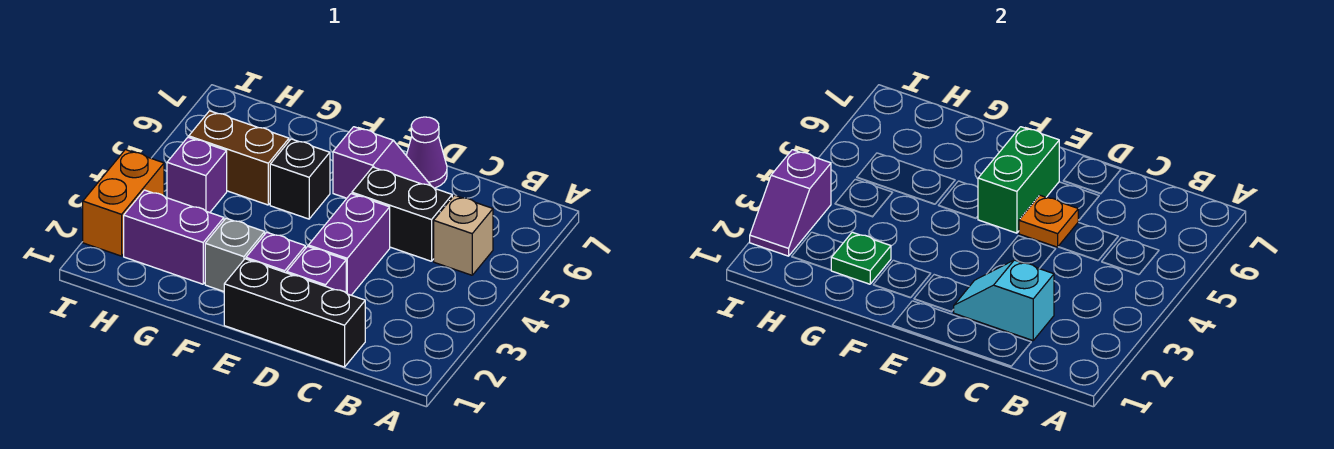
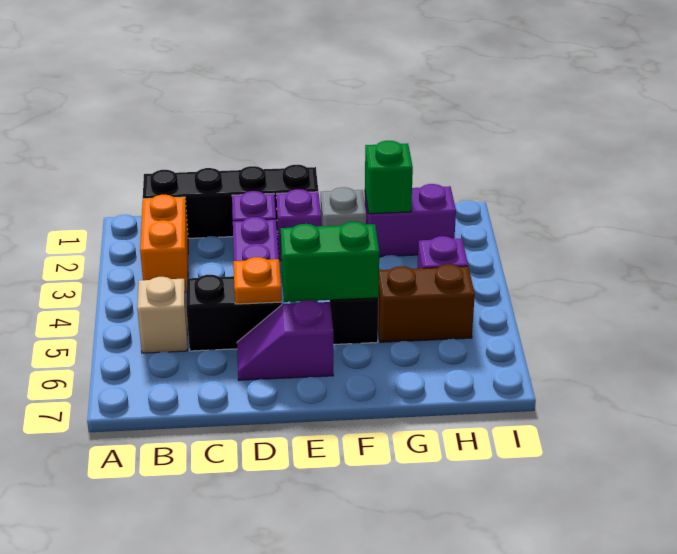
black brick C1:E1 level 1 -> black brick B1:E1 level 1
cyan slope C2:D2 level 2 top C -> none
purple cone D7 level 1 -> none
green brick E5:E6 level 2 -> green brick E5:F5 level 2
green plate G2 level 2 -> green brick G2 level 2
orange brick I2:I3 level 1 -> orange brick B2:B3 level 1
purple slope I2:I3 level 2 top 3 -> none

